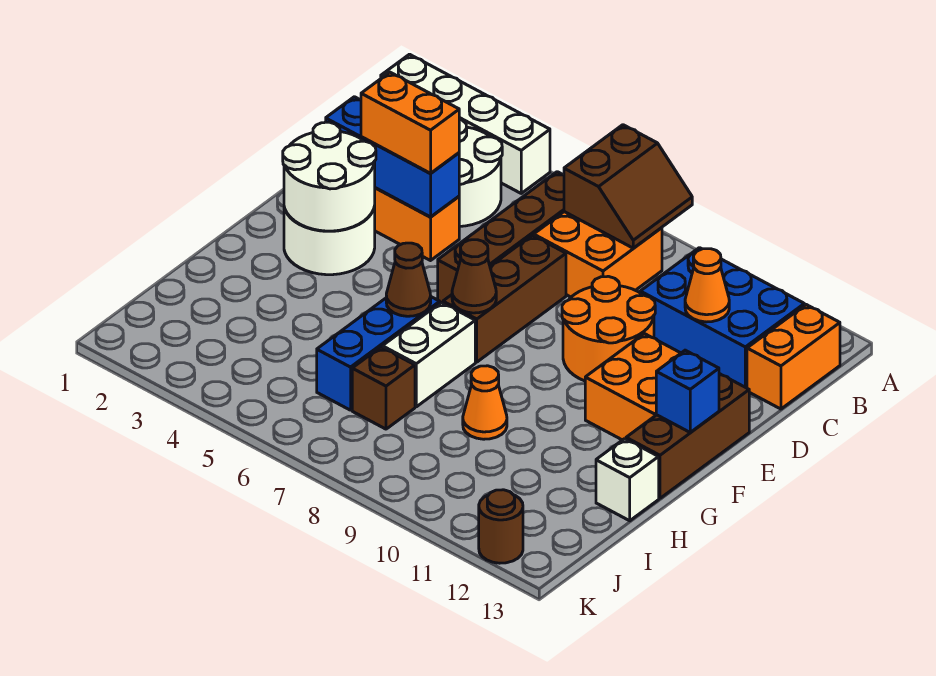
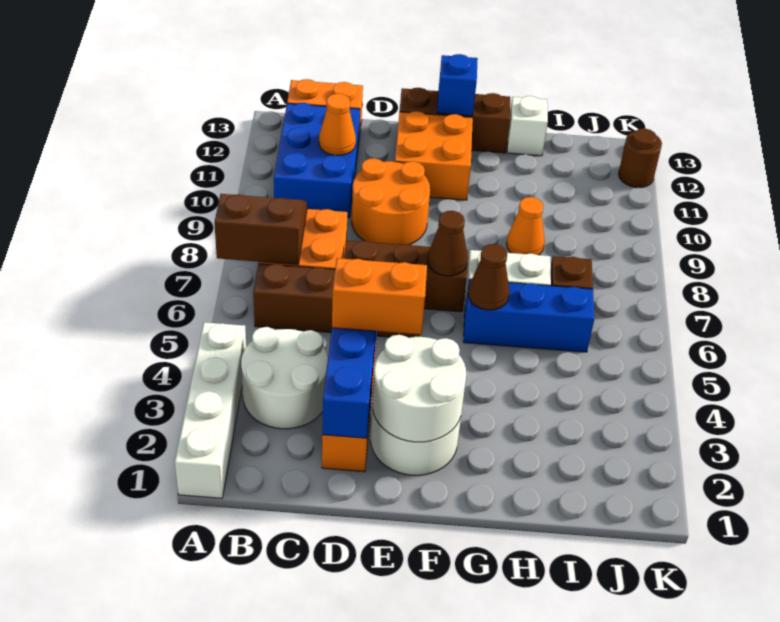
orange brick D3:D4 level 3 -> orange brick D4:E4 level 3

